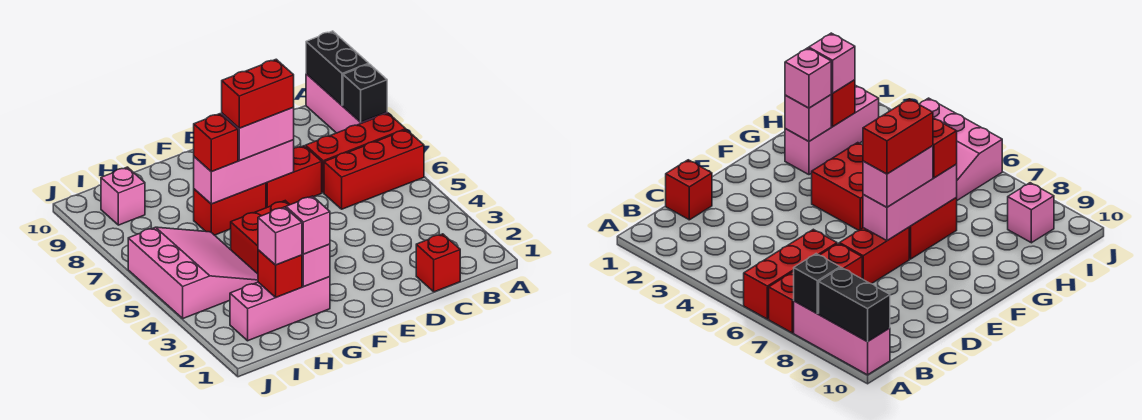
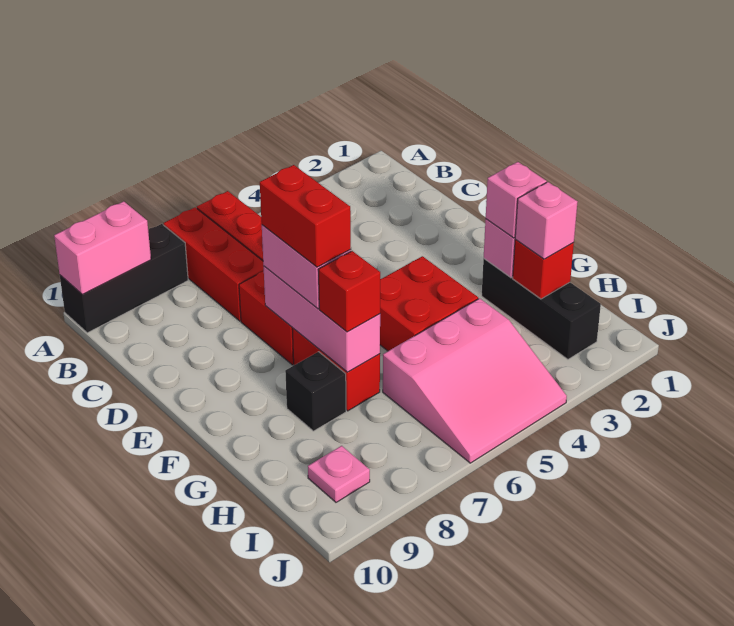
pink brick A8:A10 level 1 -> black brick A8:A10 level 1
black brick A8 level 2 -> black brick G8 level 1
black brick A9:A10 level 2 -> pink brick A9:A10 level 2
red brick C1 level 1 -> none
pink brick G2:I2 level 1 -> black brick G2:I2 level 1
pink slope H4:J6 level 1 top J -> pink slope H4:J6 level 1 top H
pink brick I9 level 1 -> pink plate I9 level 1

